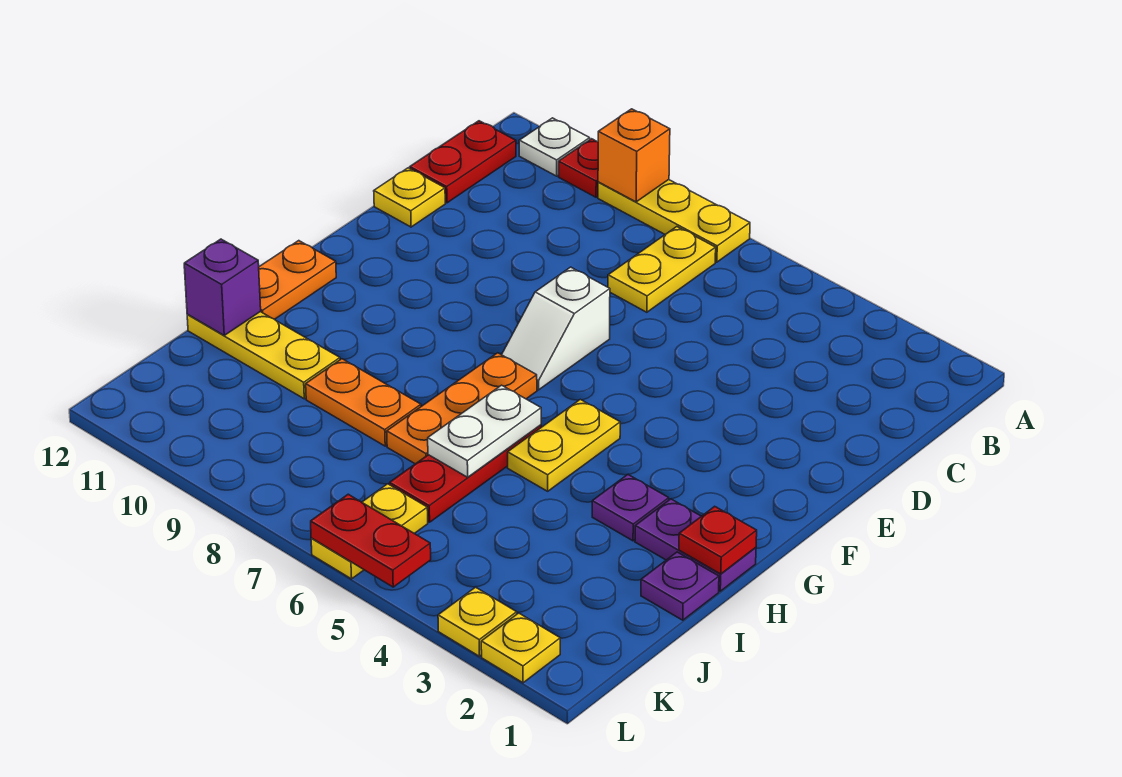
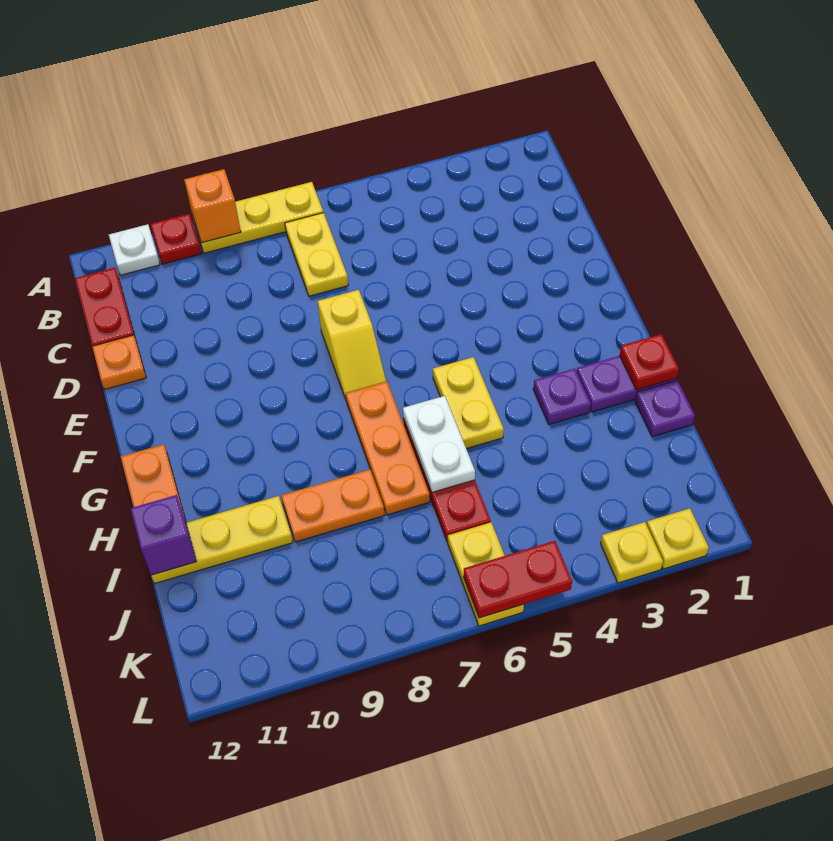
yellow plate D12 level 1 -> orange plate D12 level 1
white slope E7:F7 level 1 top E -> yellow slope E7:F7 level 1 top E

